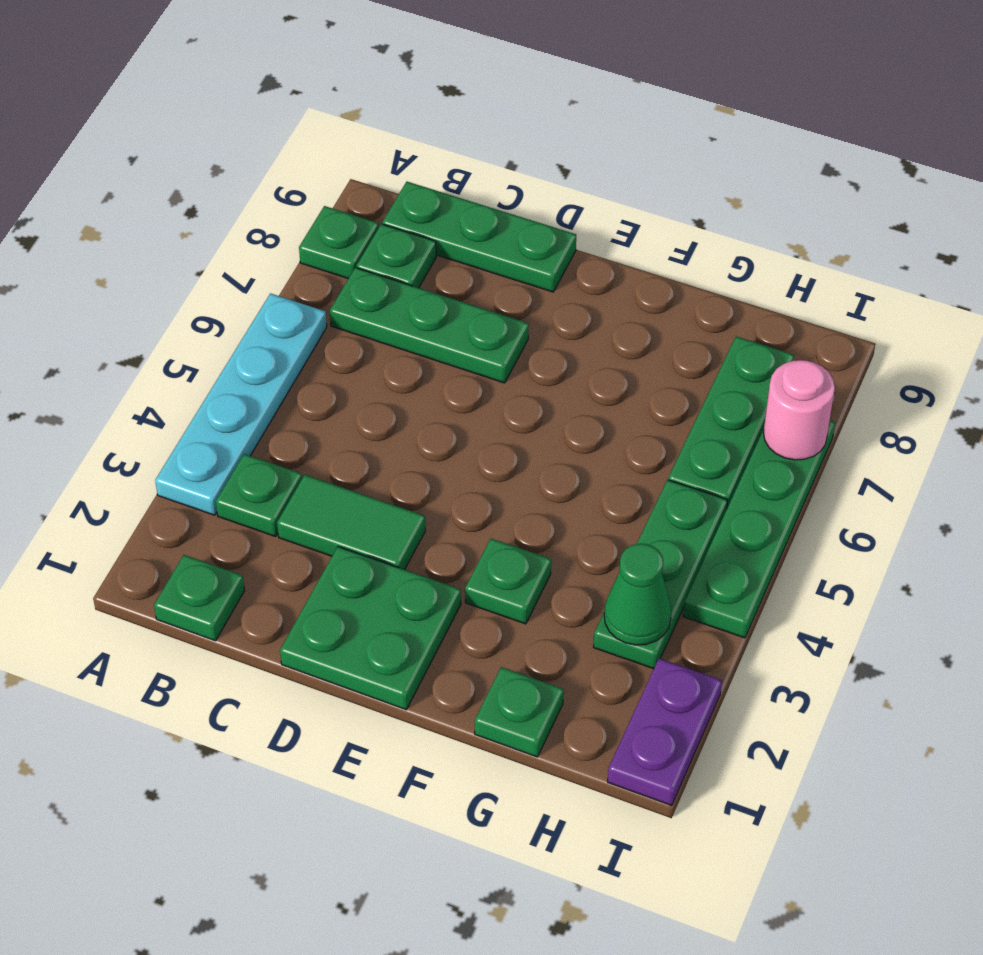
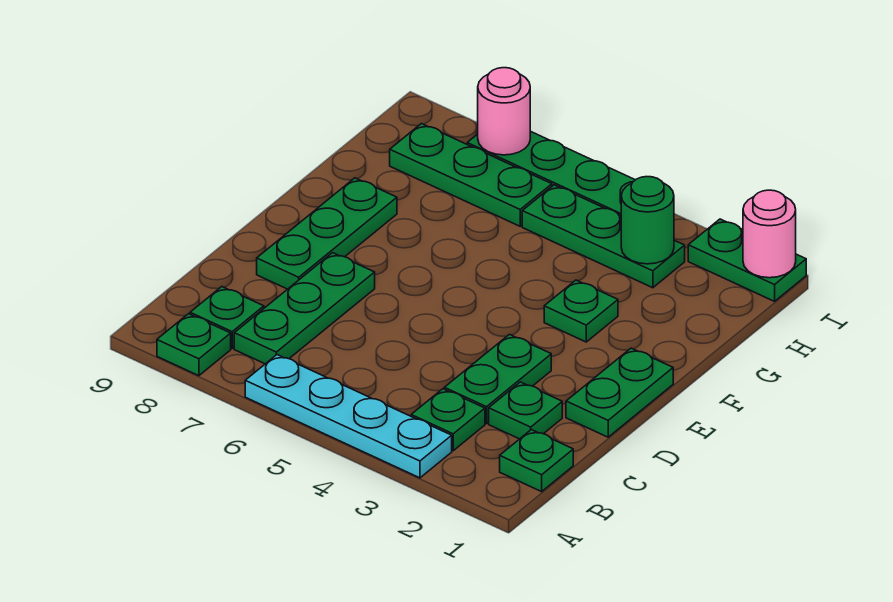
green plate B9:D9 level 1 -> green plate D8:F8 level 1
green tile C3:D3 level 1 -> green plate C3:D3 level 1
green plate D1:E2 level 1 -> green plate D1:E1 level 1
green plate G1 level 1 -> green plate C2 level 1
green cone H3 level 2 -> green round brick H3 level 2
purple plate I1:I2 level 1 -> green plate I1:I2 level 1
none -> pink round brick I1 level 2

